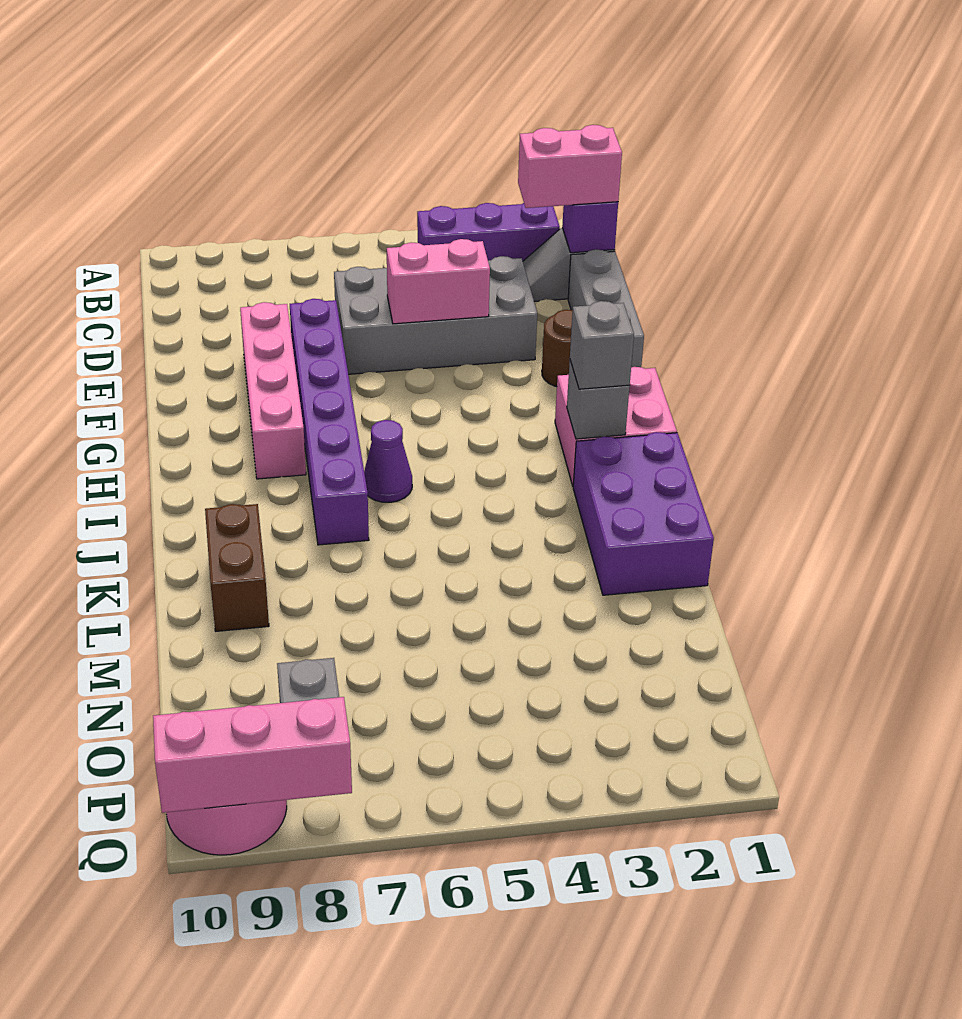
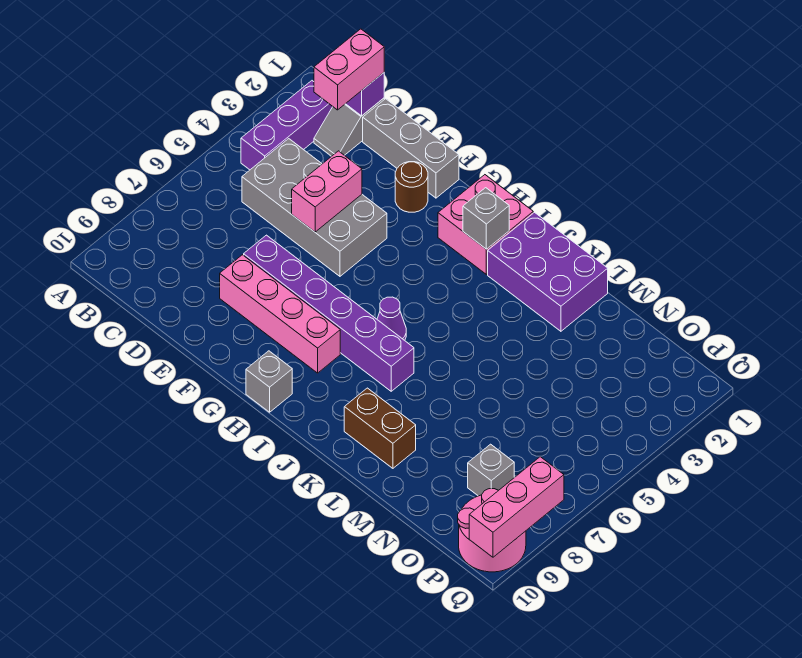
grey brick D3:E6 level 1 -> grey brick C4:F5 level 1
grey brick I2 level 3 -> grey brick H10 level 1

